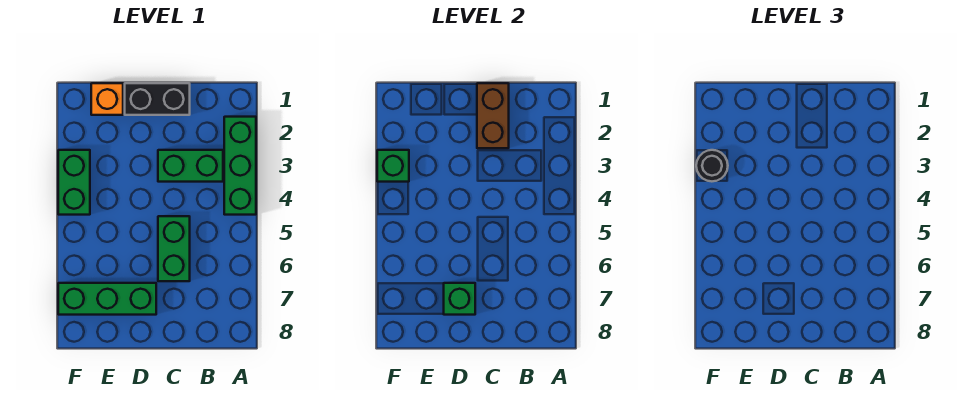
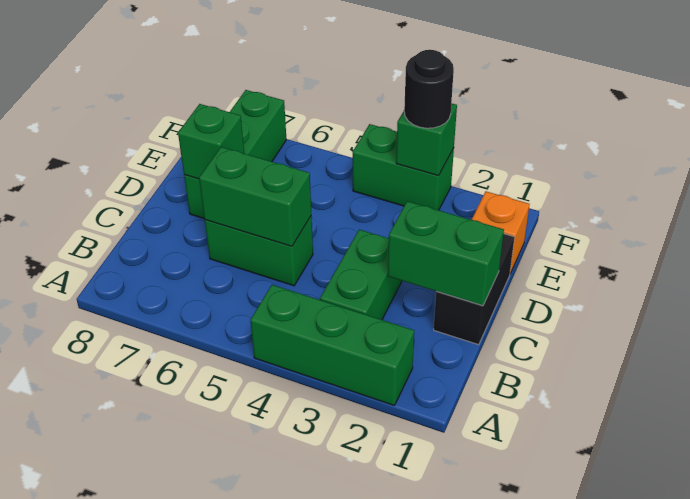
brown brick C1:C2 level 2 -> green brick C1:C2 level 2
none -> green brick C5:C6 level 2

